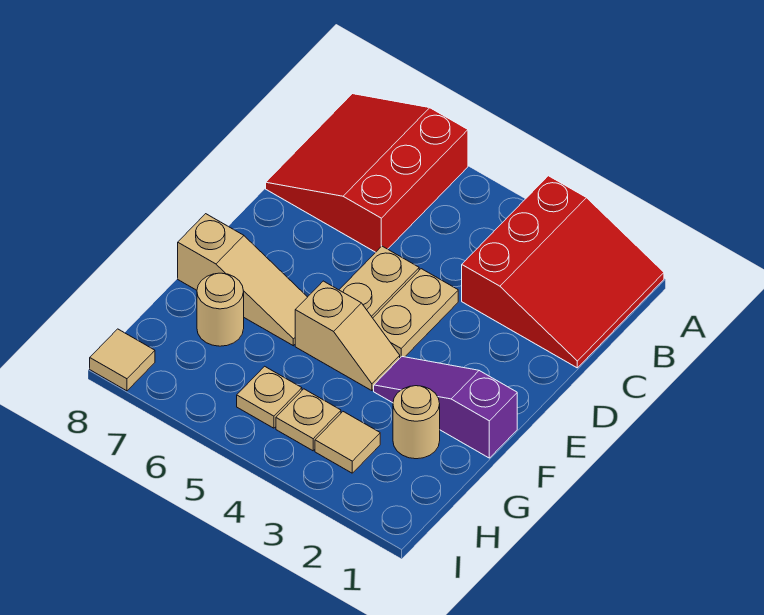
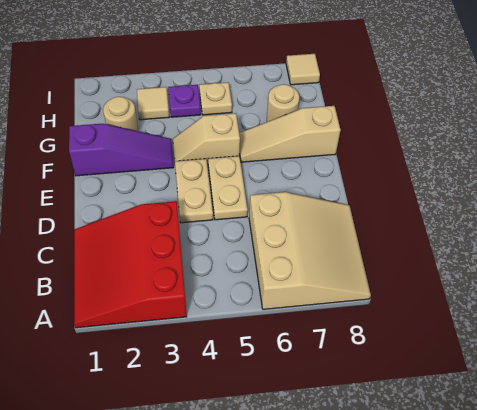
red slope A6:C8 level 1 top 6 -> tan slope A6:C8 level 1 top 6
tan plate H4 level 1 -> purple plate H4 level 1

